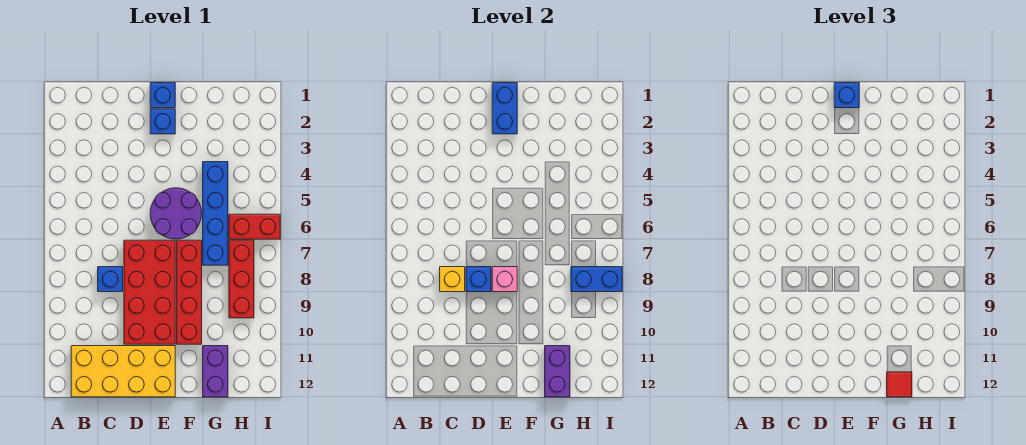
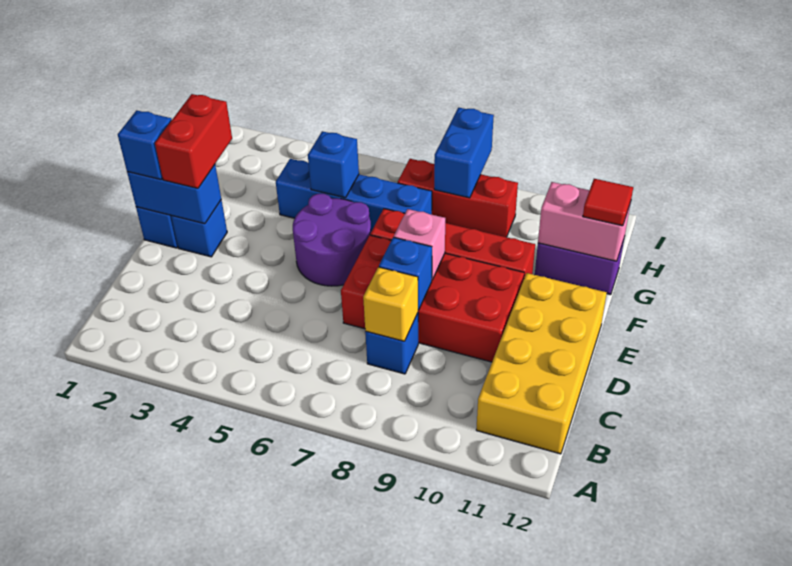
none -> blue brick G5 level 2
purple brick G11:G12 level 2 -> pink brick G11:G12 level 2
red brick H6:I6 level 1 -> red brick E2:F2 level 3

